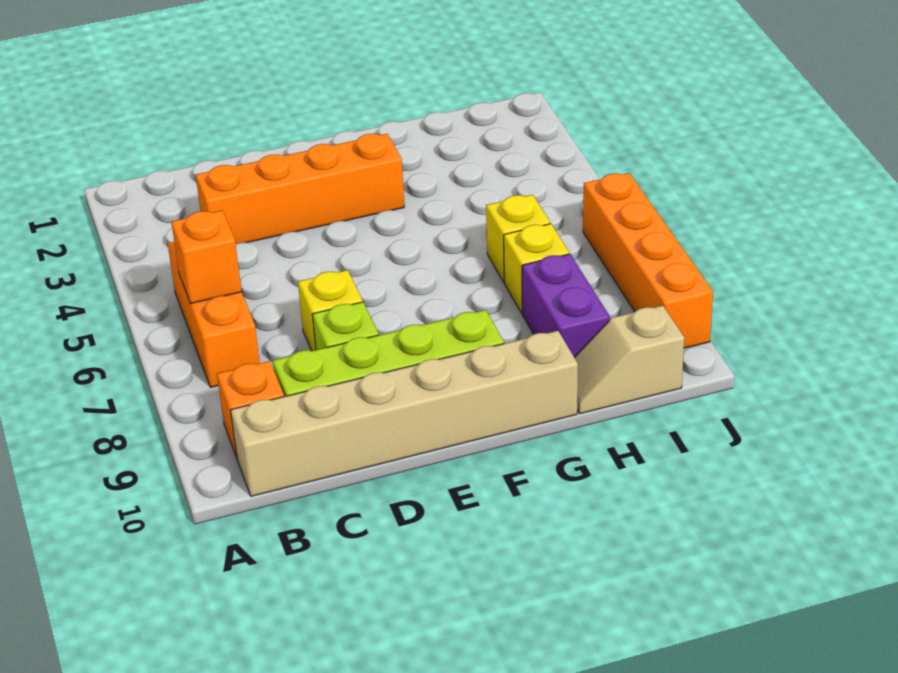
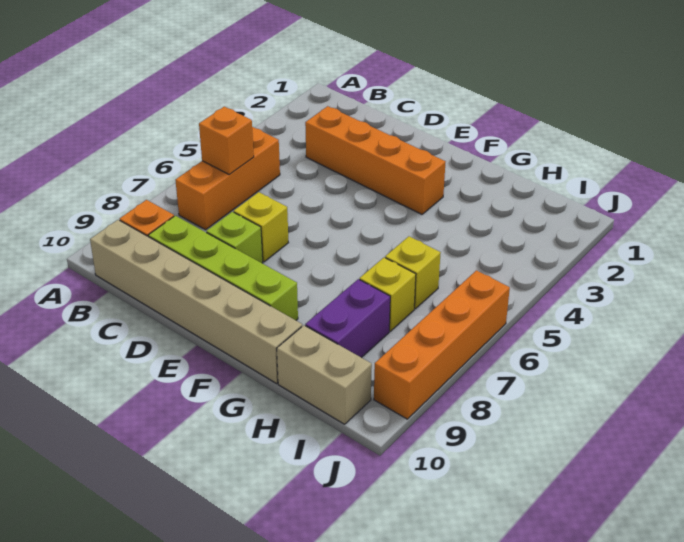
tan slope H10:I10 level 1 top I -> tan brick H10:I10 level 1

